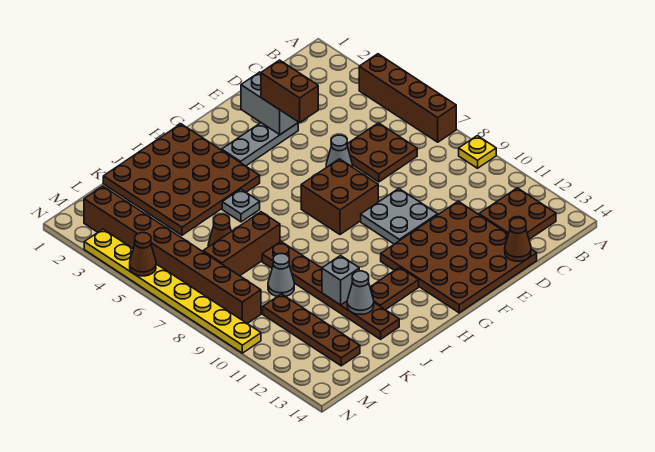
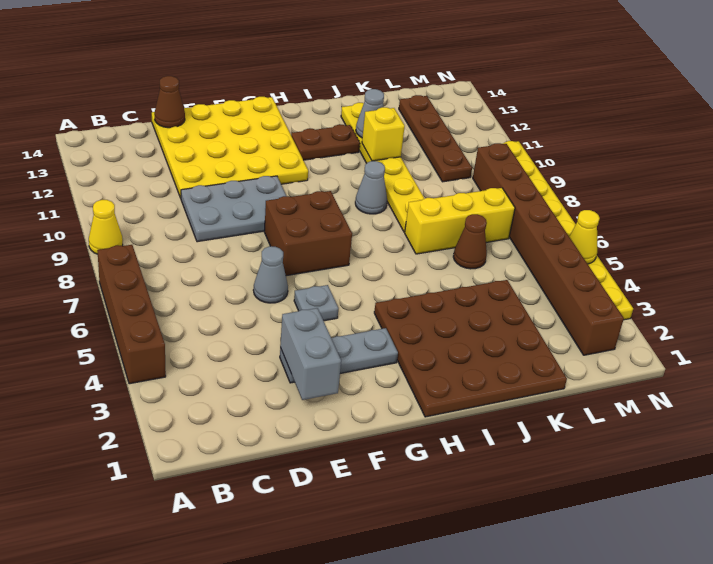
yellow plate A9 level 1 -> yellow cone A9 level 1
brown plate B12:C13 level 1 -> none
brown plate C6:D7 level 1 -> none
brown plate D11:G14 level 1 -> yellow plate D11:G14 level 1
brown brick E3:E4 level 3 -> none
grey plate E9:F10 level 1 -> grey plate D9:F10 level 1
grey plate I5 level 1 -> grey plate F5 level 1
brown brick J7:L7 level 1 -> yellow brick J7:L7 level 1
brown plate J8:J13 level 1 -> yellow plate J8:J13 level 1
grey brick J11 level 2 -> yellow brick J11 level 2
grey cone K9 level 1 -> grey cone I9 level 1
brown cone N5 level 2 -> yellow cone N5 level 2

